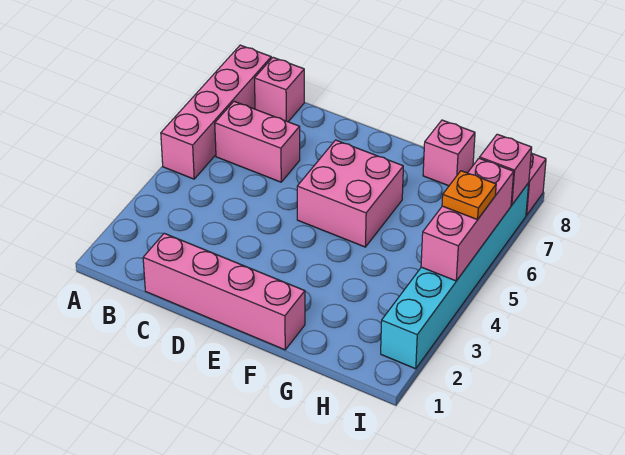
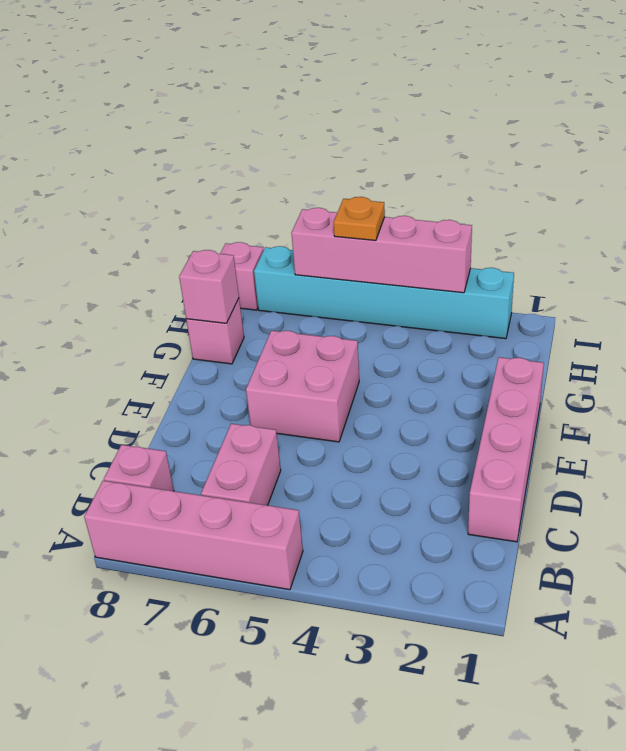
pink brick I4:I6 level 2 -> pink brick I3:I6 level 2
pink brick I7 level 2 -> pink brick G8 level 2

